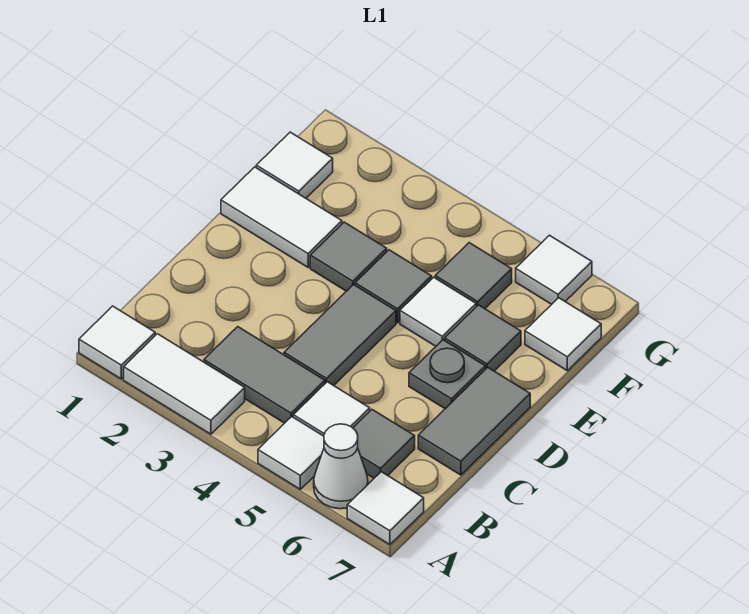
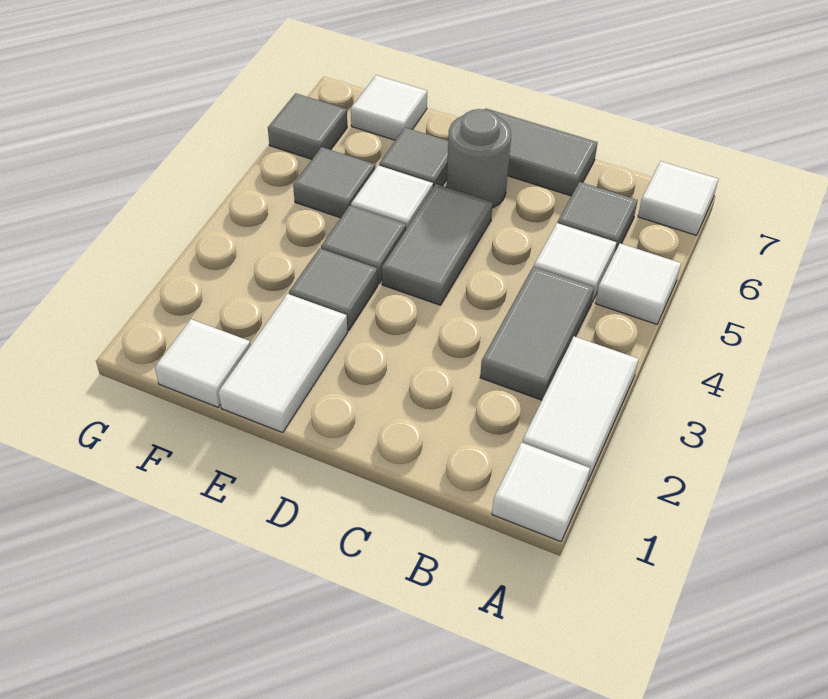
white cone A6 level 1 -> none
grey tile C4:D4 level 1 -> grey tile D4:D5 level 1
grey plate D6 level 1 -> grey round brick D6 level 1
white tile G6 level 1 -> grey tile G6 level 1

